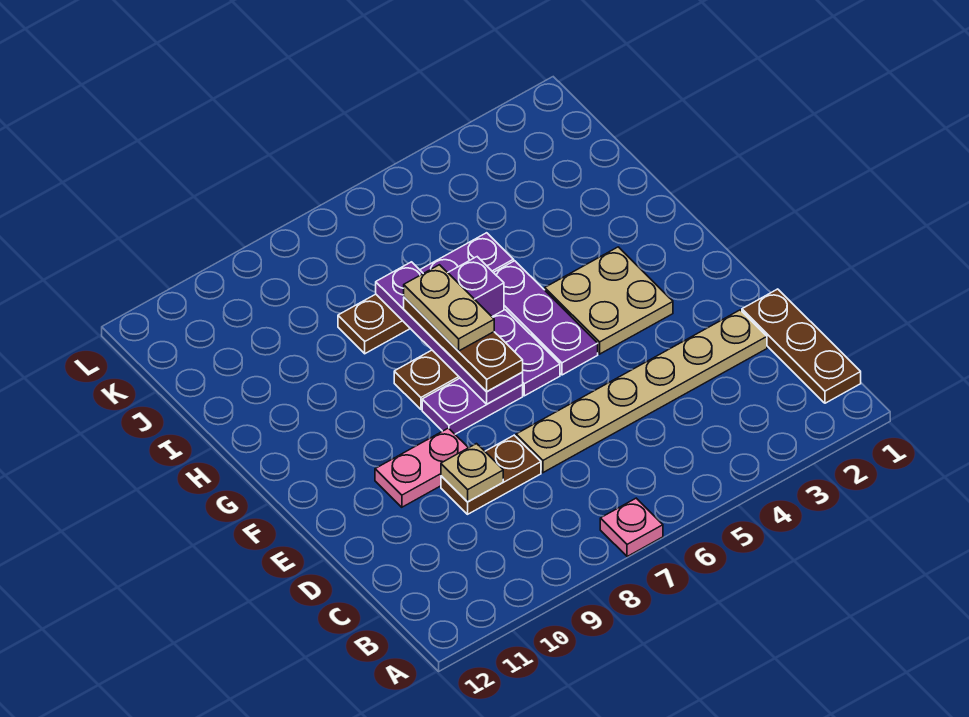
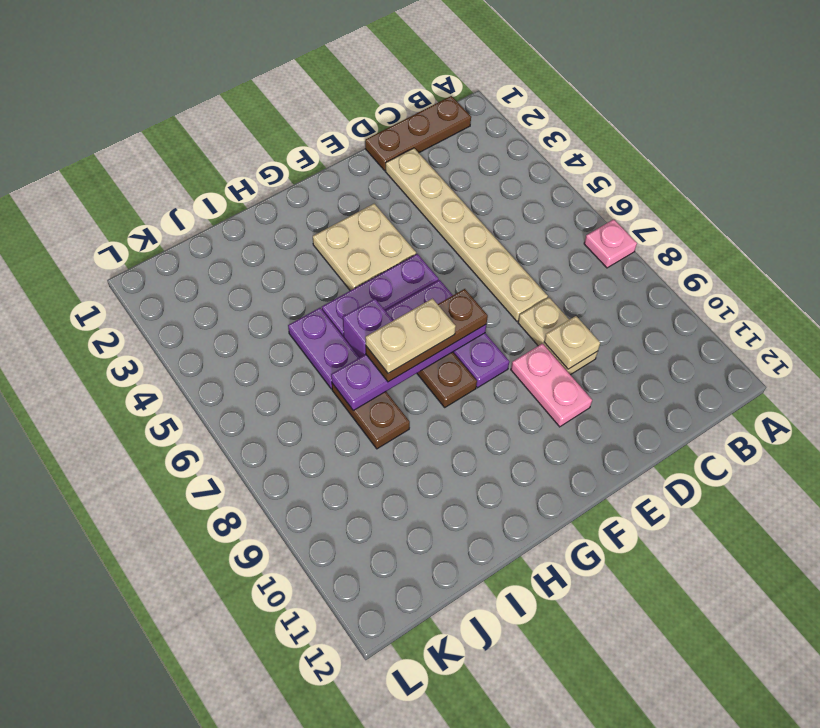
brown plate D8:D9 level 1 -> tan plate D8:D9 level 1

